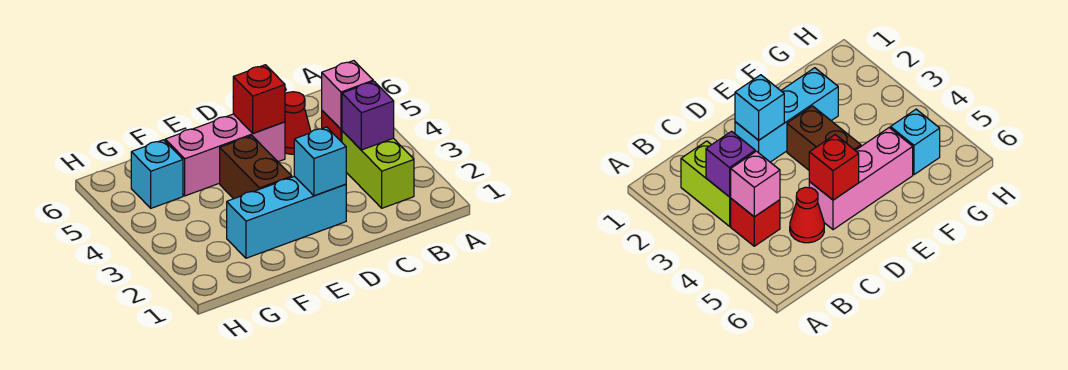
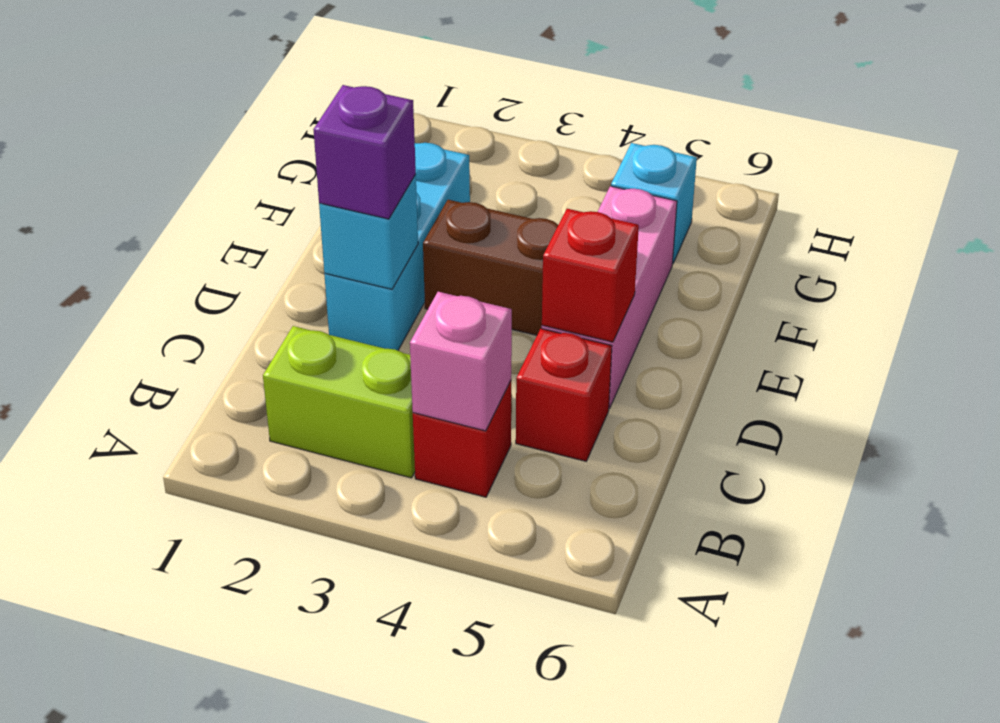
purple brick B3 level 2 -> purple brick D2 level 3
red cone C5 level 1 -> red brick C5 level 1

